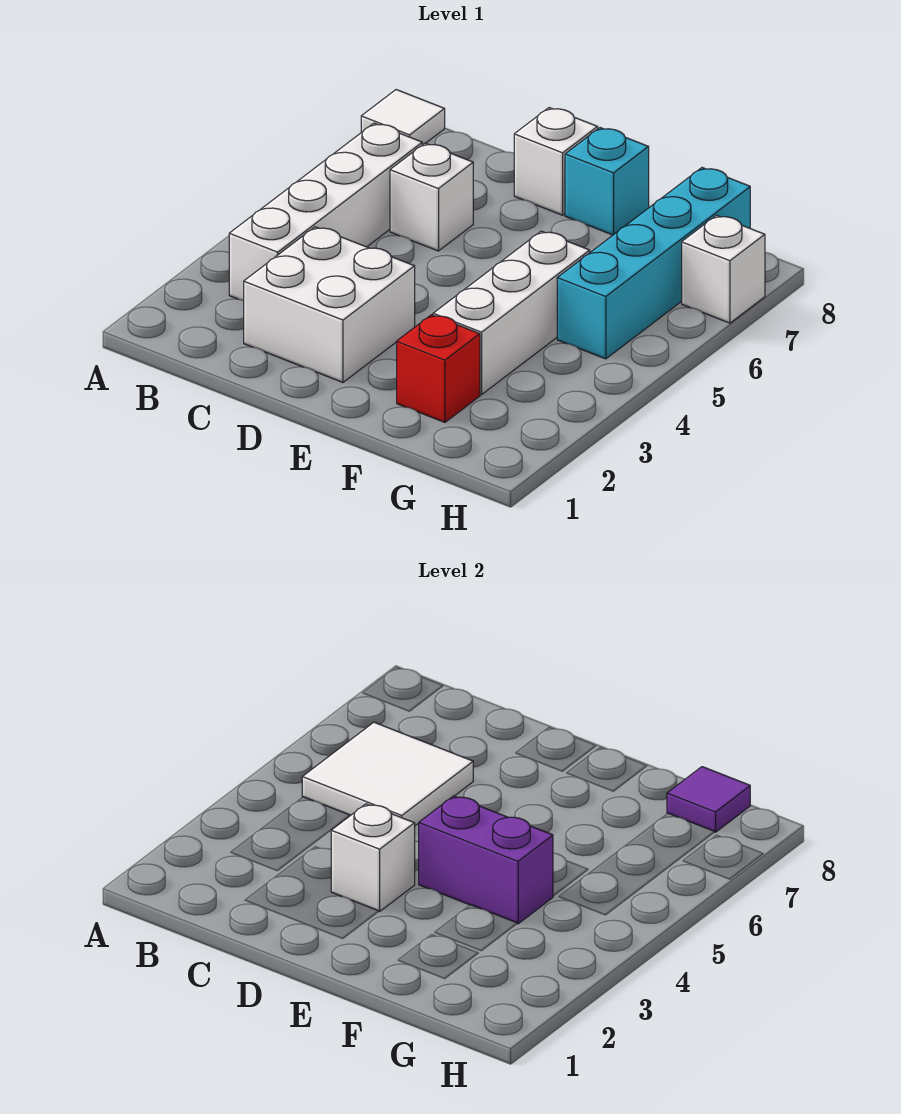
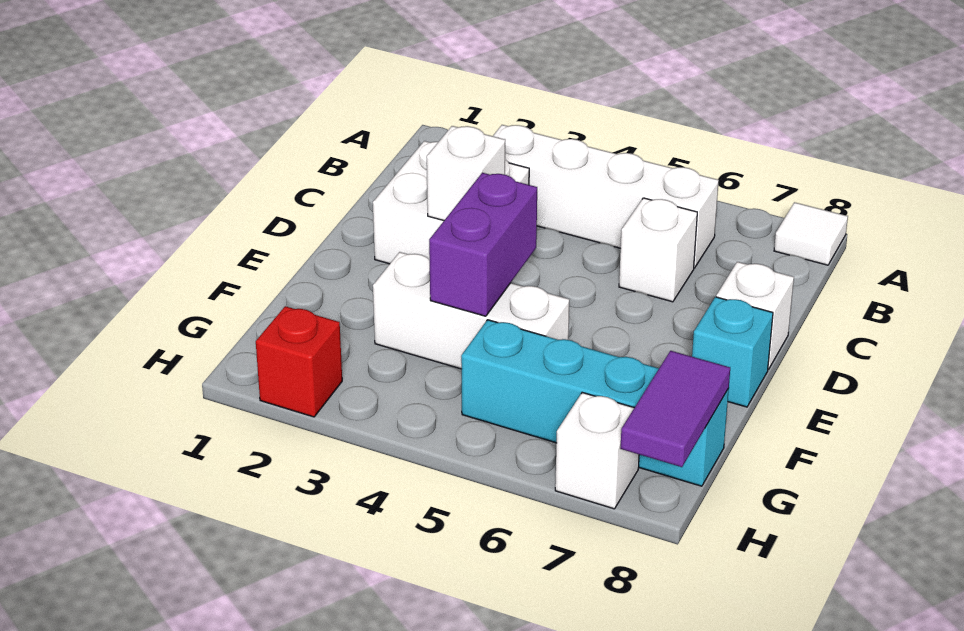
white tile B5:C6 level 2 -> none
red brick F2 level 1 -> red brick H2 level 1
purple tile G8 level 2 -> purple tile G8:H8 level 2

